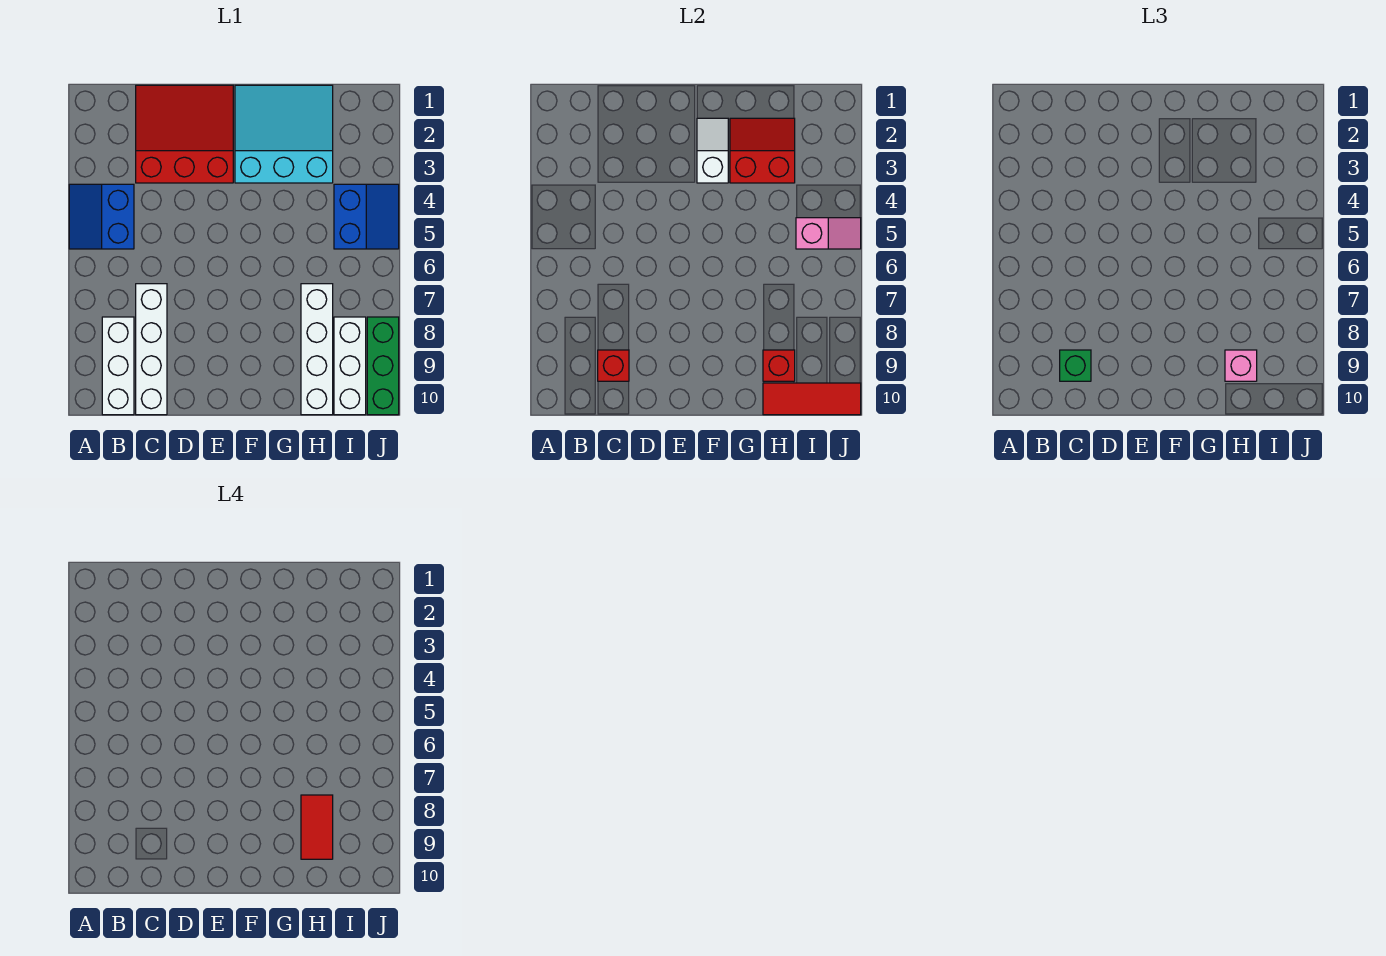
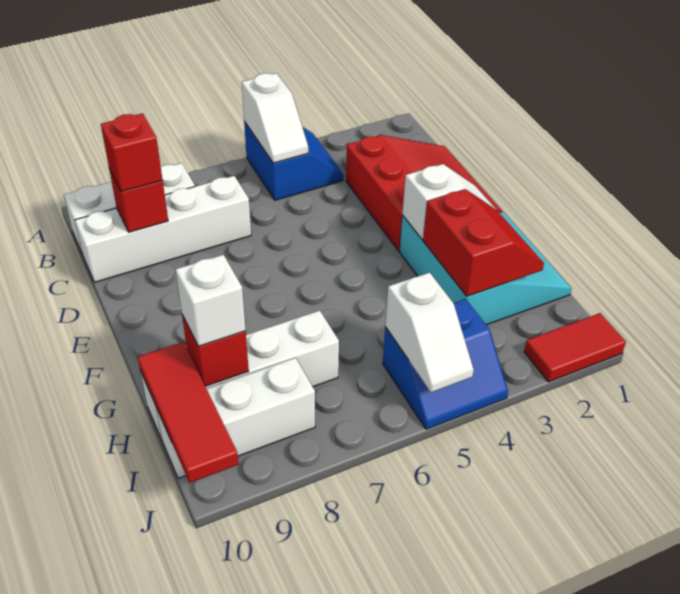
blue slope A4:B5 level 1 top B -> blue slope A4:B5 level 1 top 5
none -> white slope A5:B5 level 2 top A
green brick C9 level 3 -> red brick C9 level 3
red tile H8:H9 level 4 -> red tile J1:J2 level 1
pink brick H9 level 3 -> white brick H9 level 3
pink slope I5:J5 level 2 top I -> white slope I5:J5 level 2 top I
green brick J8:J10 level 1 -> none

